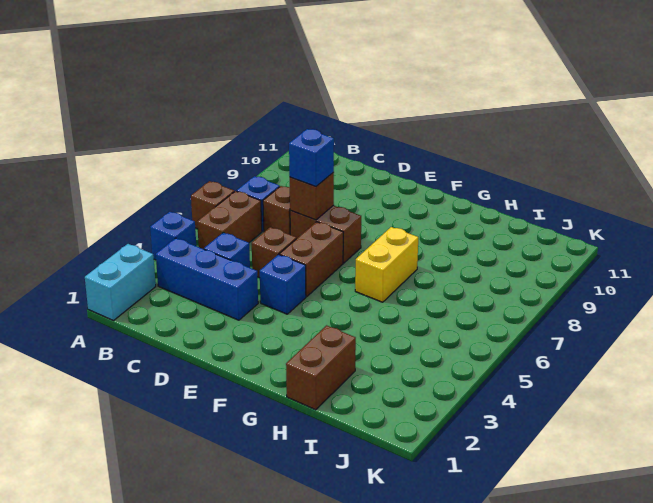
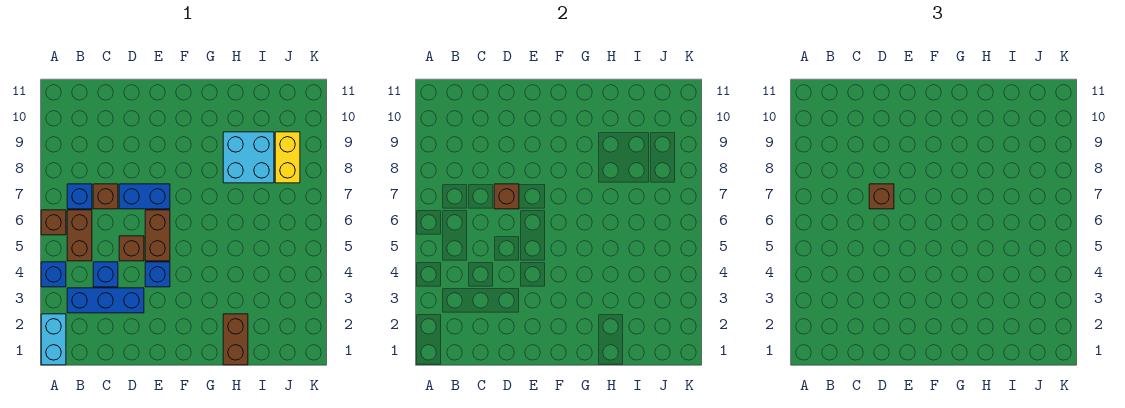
brown brick D7:E7 level 1 -> blue brick D7:E7 level 1
blue brick D7 level 3 -> brown brick D7 level 3
yellow brick G6:G7 level 1 -> yellow brick J8:J9 level 1
none -> cyan brick H8:I9 level 1

